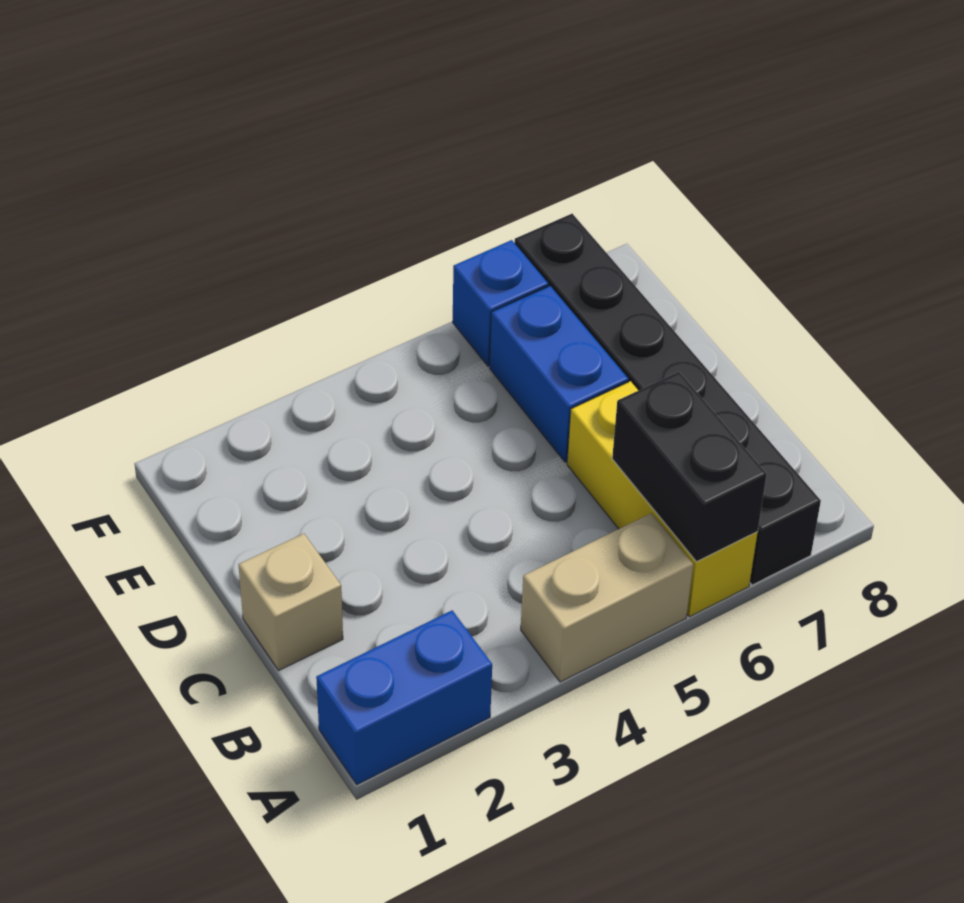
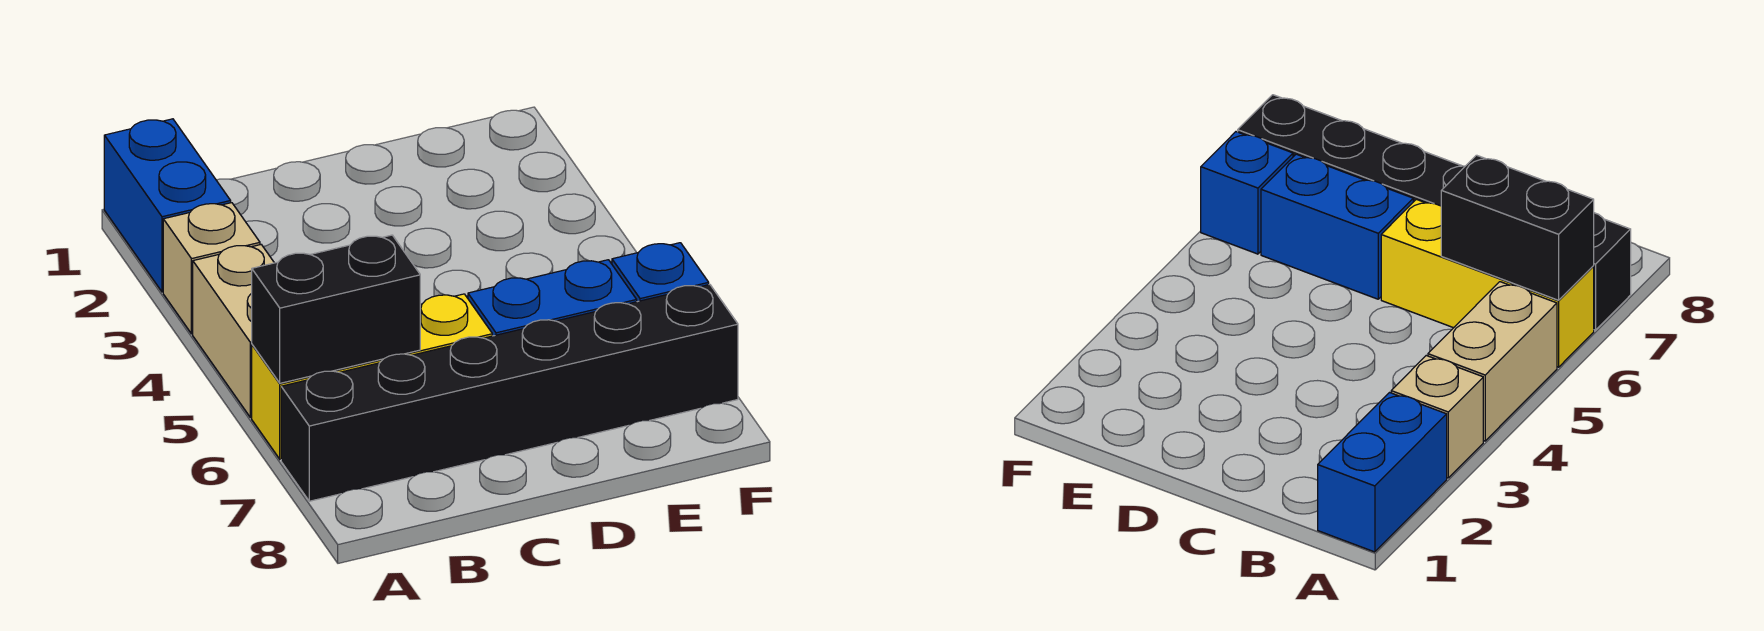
tan brick C1 level 1 -> tan brick A3 level 1

